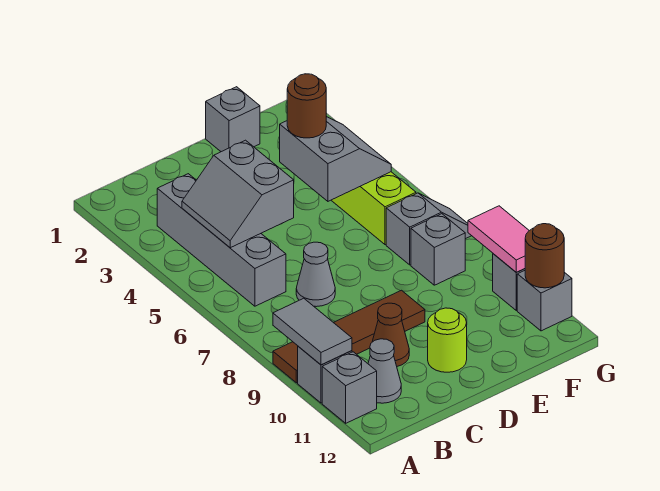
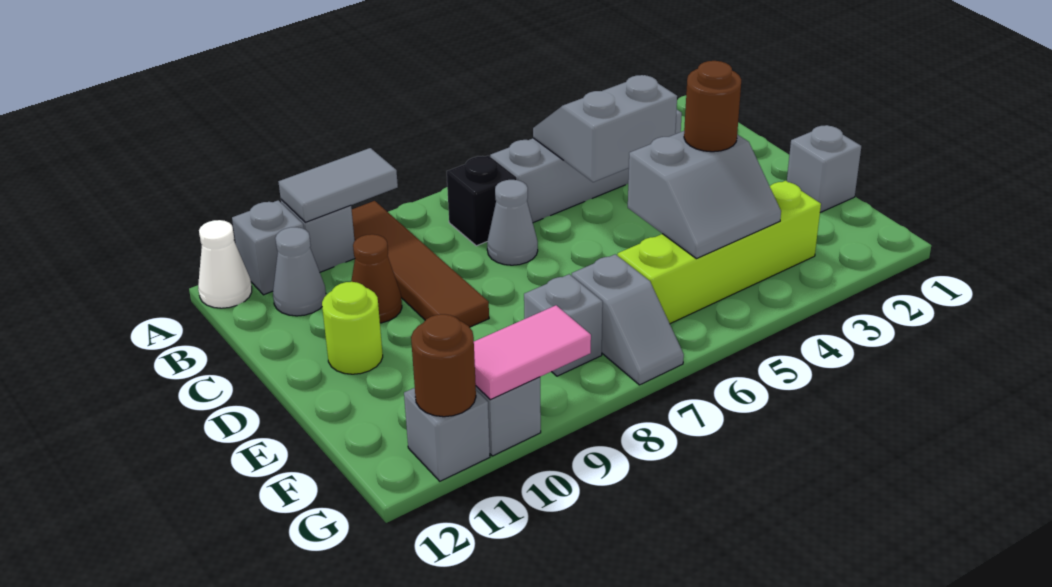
none -> white cone A12 level 1
none -> black brick B7 level 1

